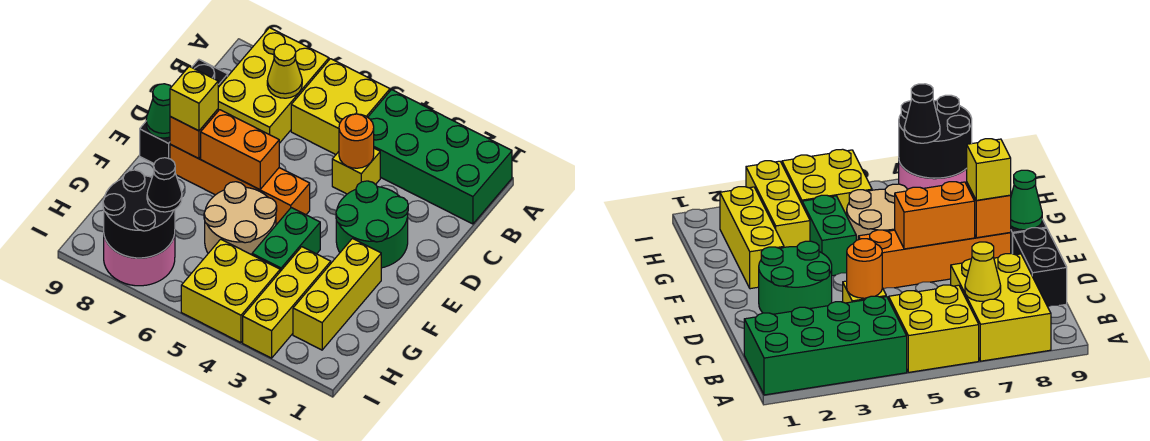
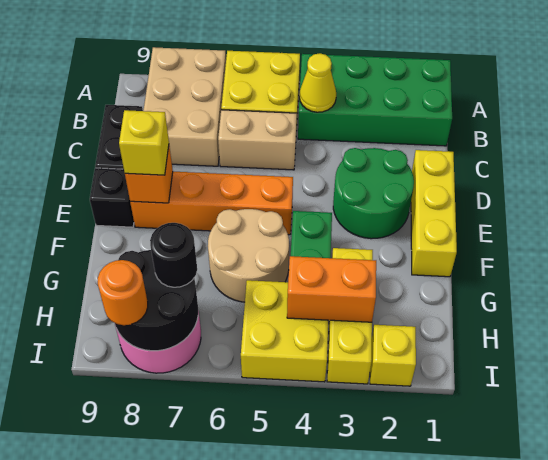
yellow brick A7:C8 level 1 -> tan brick A7:C8 level 1
yellow cone B7 level 2 -> yellow cone B4 level 2
yellow brick C4 level 1 -> yellow brick I2 level 1
orange round brick C4 level 2 -> orange round brick I8 level 3
none -> tan brick C5:C6 level 1
orange brick E6:E7 level 2 -> orange brick H3:H4 level 2
green cone E9 level 2 -> none
yellow brick F2:H2 level 1 -> yellow brick D1:F1 level 1
black cone H7 level 3 -> black round brick H7 level 3

